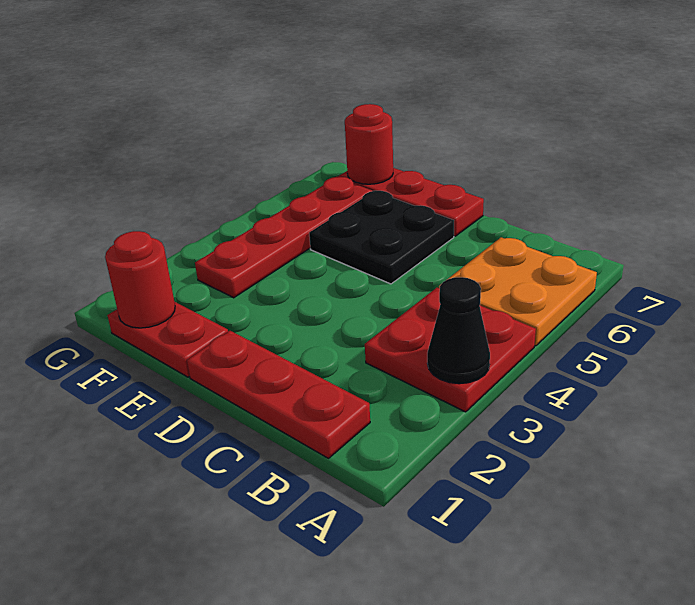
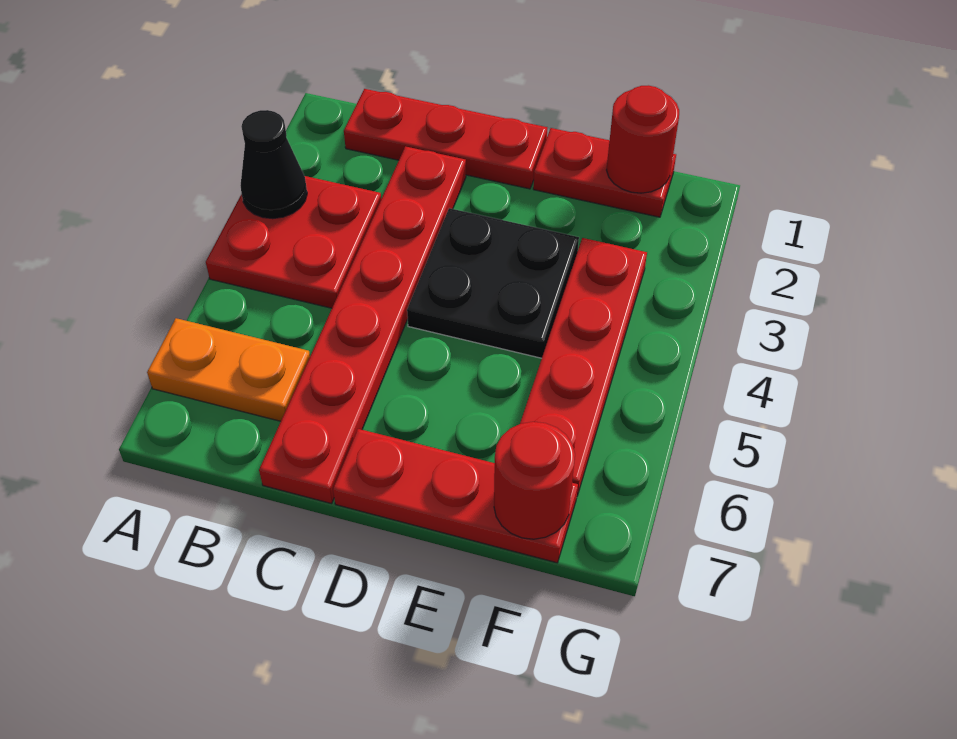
orange plate A5:B6 level 1 -> orange plate A6:B6 level 1
none -> red plate C2:C7 level 1
black plate D5:E6 level 1 -> black plate D3:E4 level 1

